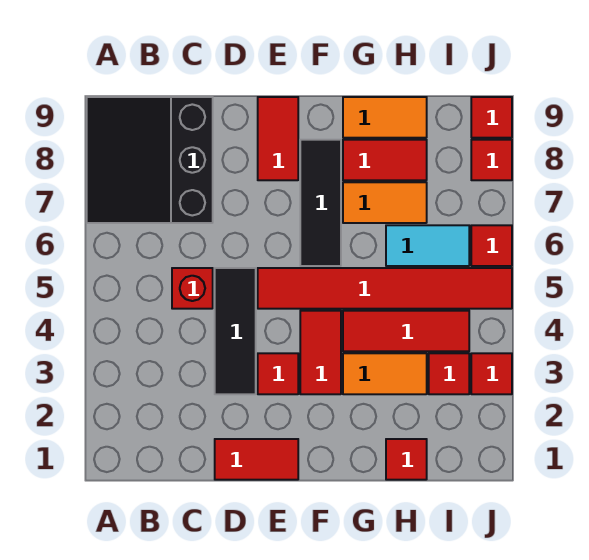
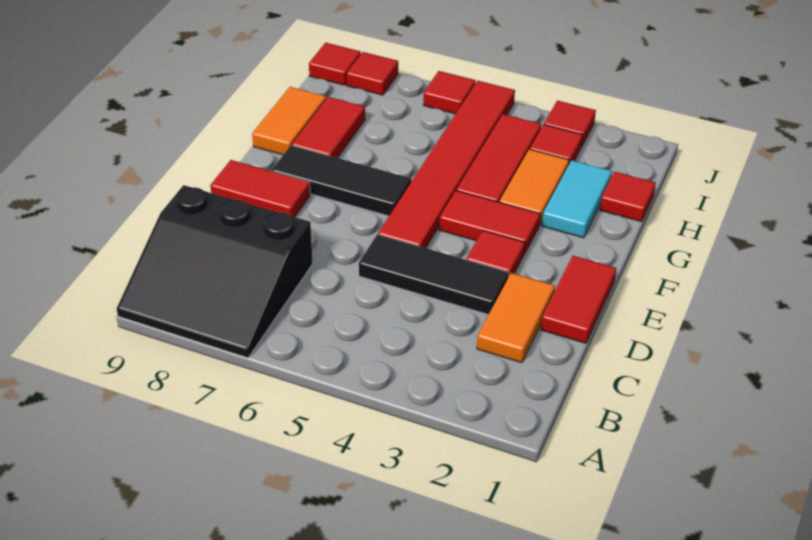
red brick C5 level 1 -> none
orange tile G7:H7 level 1 -> orange tile C2:D2 level 1
cyan tile H6:I6 level 1 -> cyan tile G2:H2 level 1

